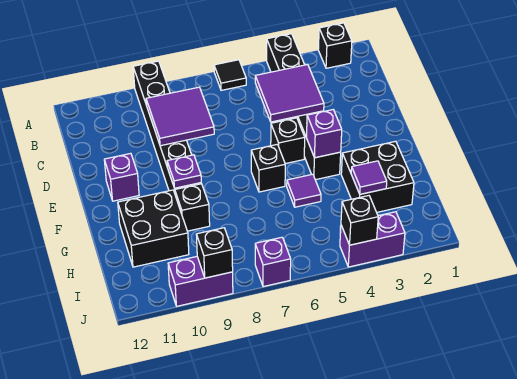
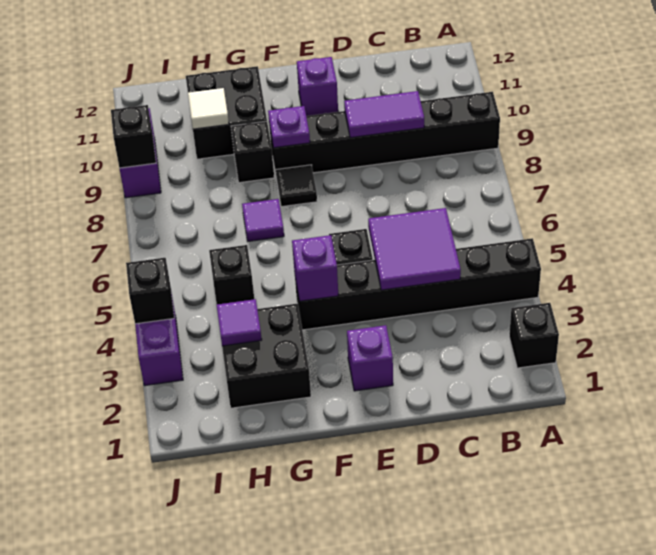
black tile A6 level 1 -> black tile F8 level 1
purple tile C8:D9 level 2 -> purple tile C9:D9 level 2
black brick F6 level 1 -> black brick H5 level 1
purple tile G5 level 1 -> purple tile G7 level 1
none -> white tile H10 level 2
purple brick J7 level 1 -> purple brick E2 level 1

